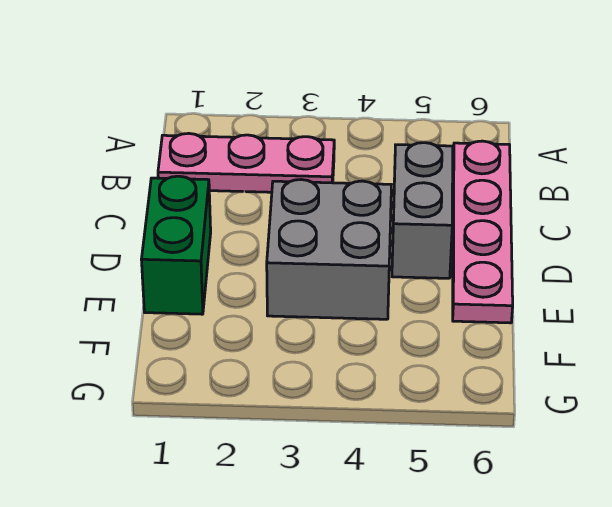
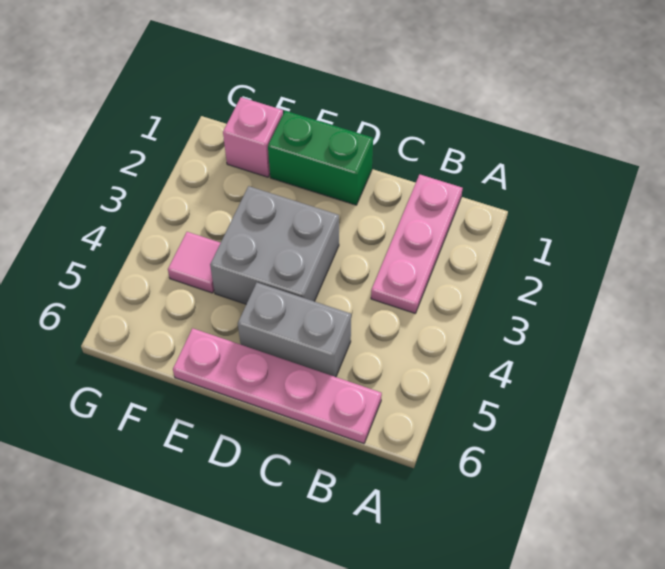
none -> pink brick F1 level 1
none -> pink tile F4 level 1

